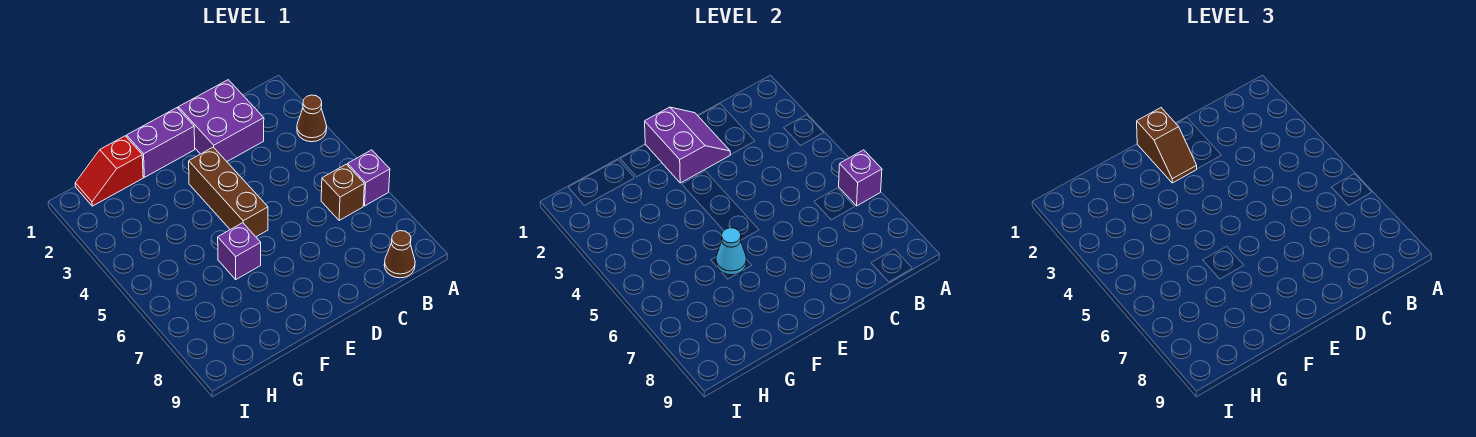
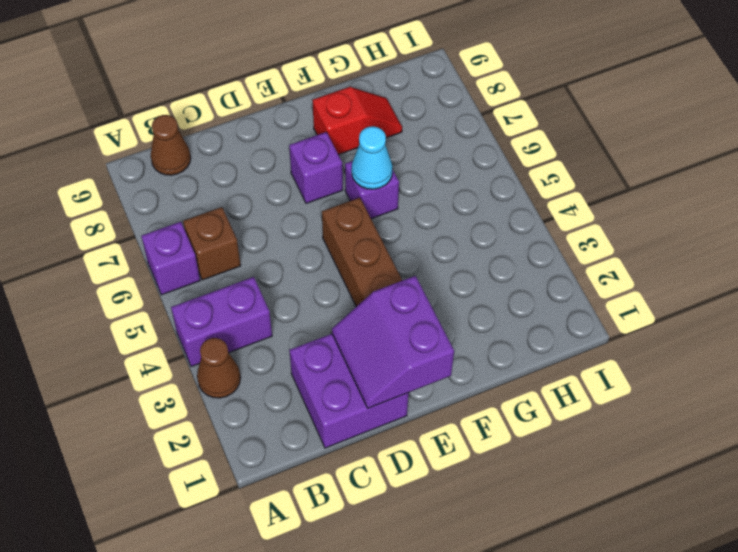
purple brick A6 level 2 -> purple brick E7 level 1
purple brick E1:F1 level 1 -> purple brick A4:B4 level 1
brown slope E1:E2 level 3 top 1 -> none
red slope G1:H1 level 1 top G -> red slope F8:G8 level 1 top F

